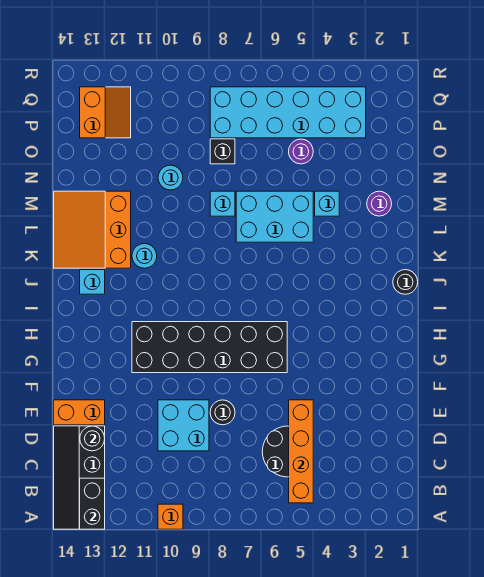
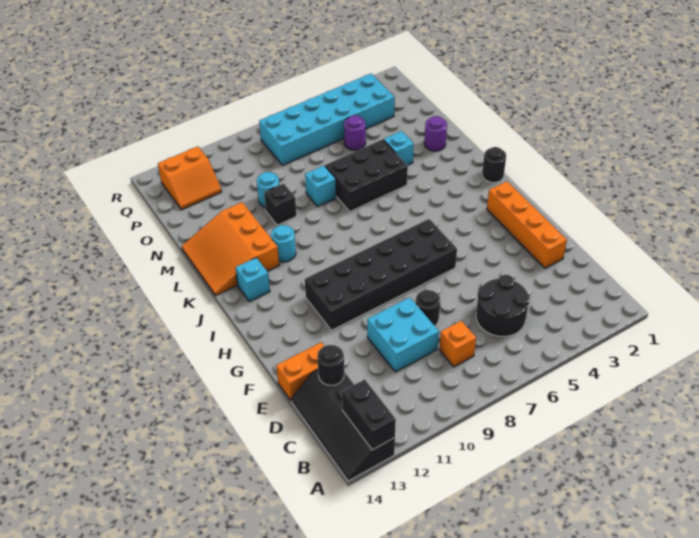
orange brick A10 level 1 -> orange brick C8 level 1
orange brick B5:E5 level 2 -> orange brick E2:H2 level 1
cyan brick L5:M7 level 1 -> black brick L5:M7 level 1
black brick O8 level 1 -> black brick M10 level 1
orange slope P12:Q13 level 1 top 13 -> orange slope P12:Q13 level 1 top Q

